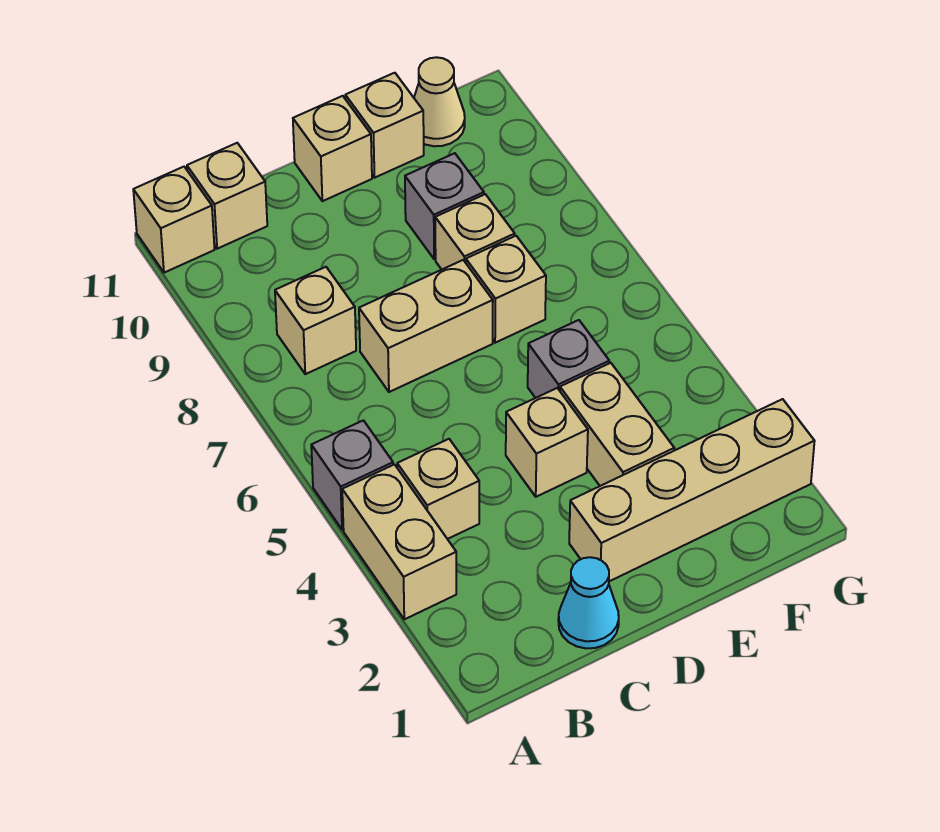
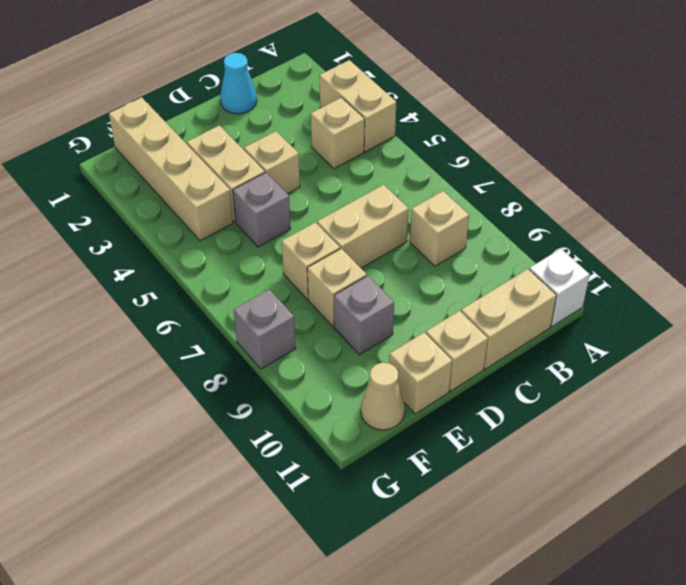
grey brick A5 level 1 -> grey brick G8 level 1
tan brick A11 level 1 -> white brick A11 level 1
tan brick B11 level 1 -> tan brick B11:C11 level 1
tan brick D2:G2 level 1 -> tan brick F1:F4 level 1

